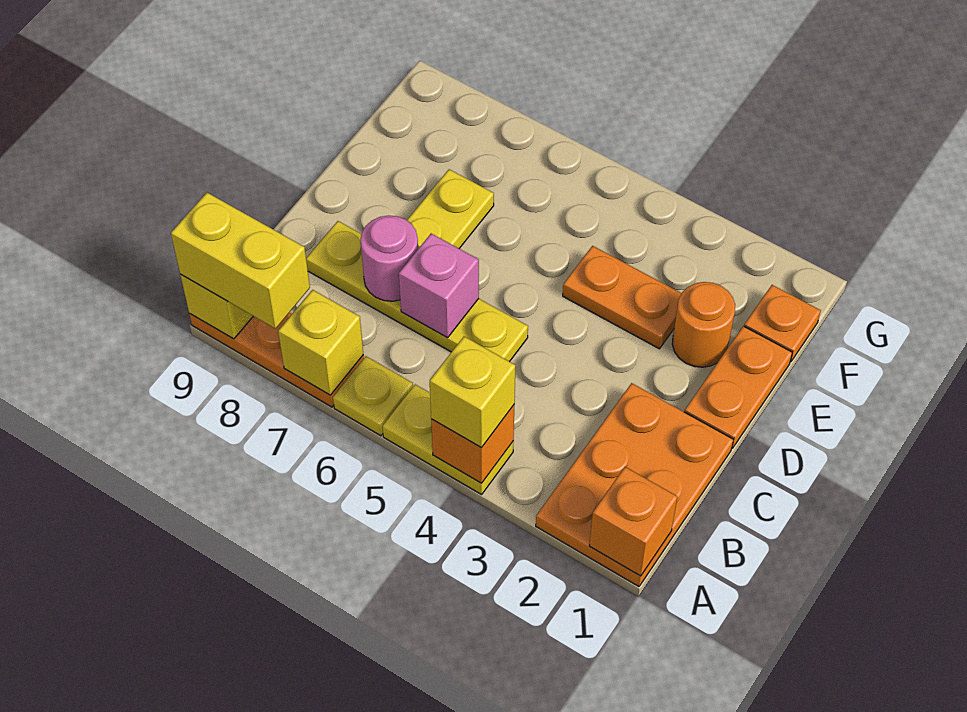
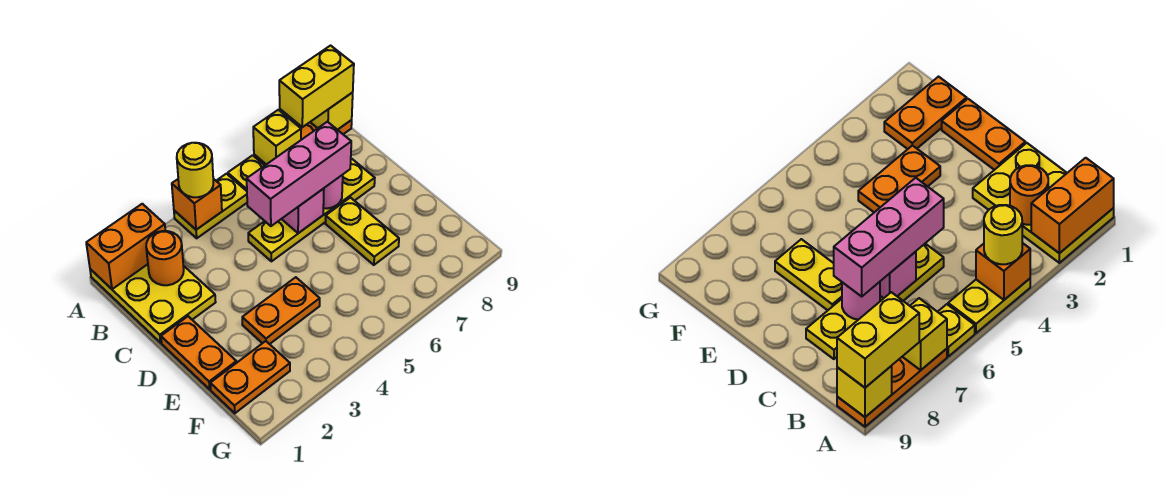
orange plate A1:C2 level 1 -> yellow plate A1:C2 level 1
orange brick A1 level 2 -> orange brick A1:A2 level 2
yellow brick A4 level 3 -> yellow round brick A4 level 3
none -> pink brick C5:C7 level 3
orange round brick E2 level 1 -> orange round brick B2 level 2
orange plate F1 level 1 -> orange plate F1:F2 level 1

